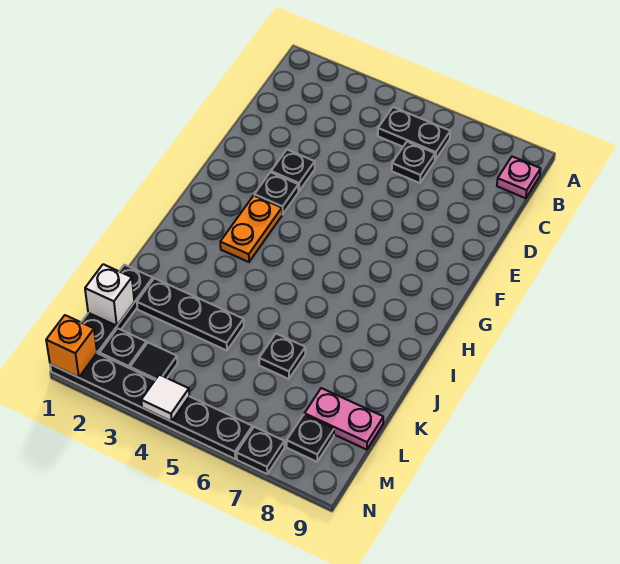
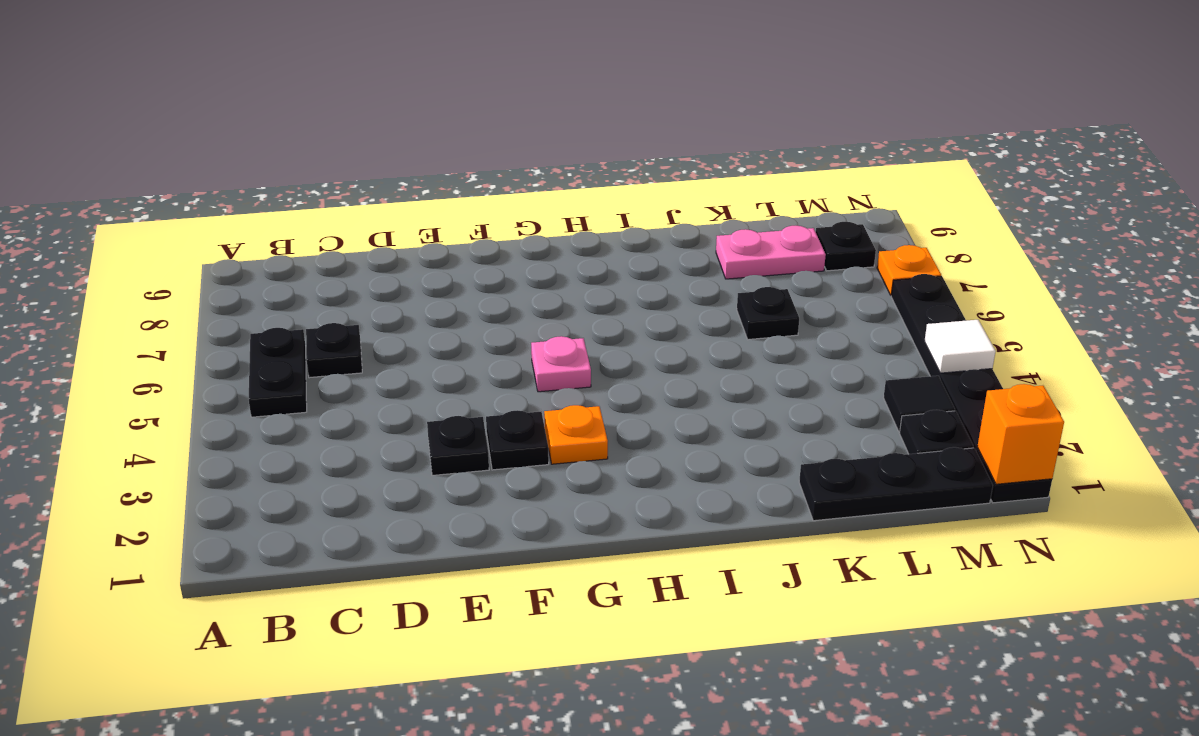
pink plate B9 level 1 -> pink plate G5 level 1
orange plate G3:H3 level 1 -> orange plate G3 level 1
black plate K2:K4 level 1 -> none
white brick L1 level 2 -> none
pink plate L8:L9 level 1 -> pink plate K8:L8 level 1
black plate N7 level 1 -> orange plate N7 level 1

